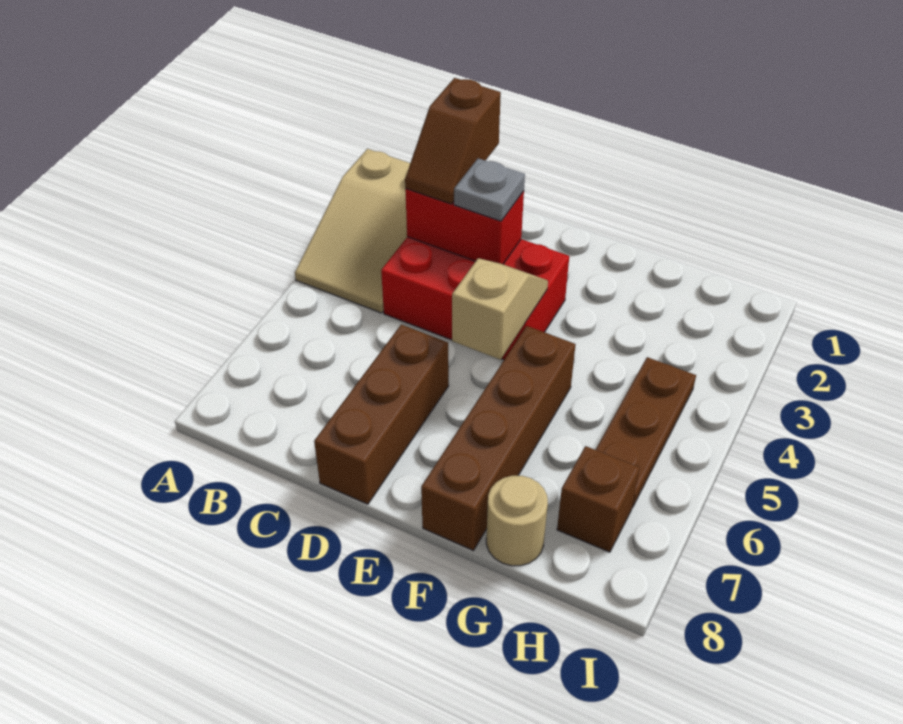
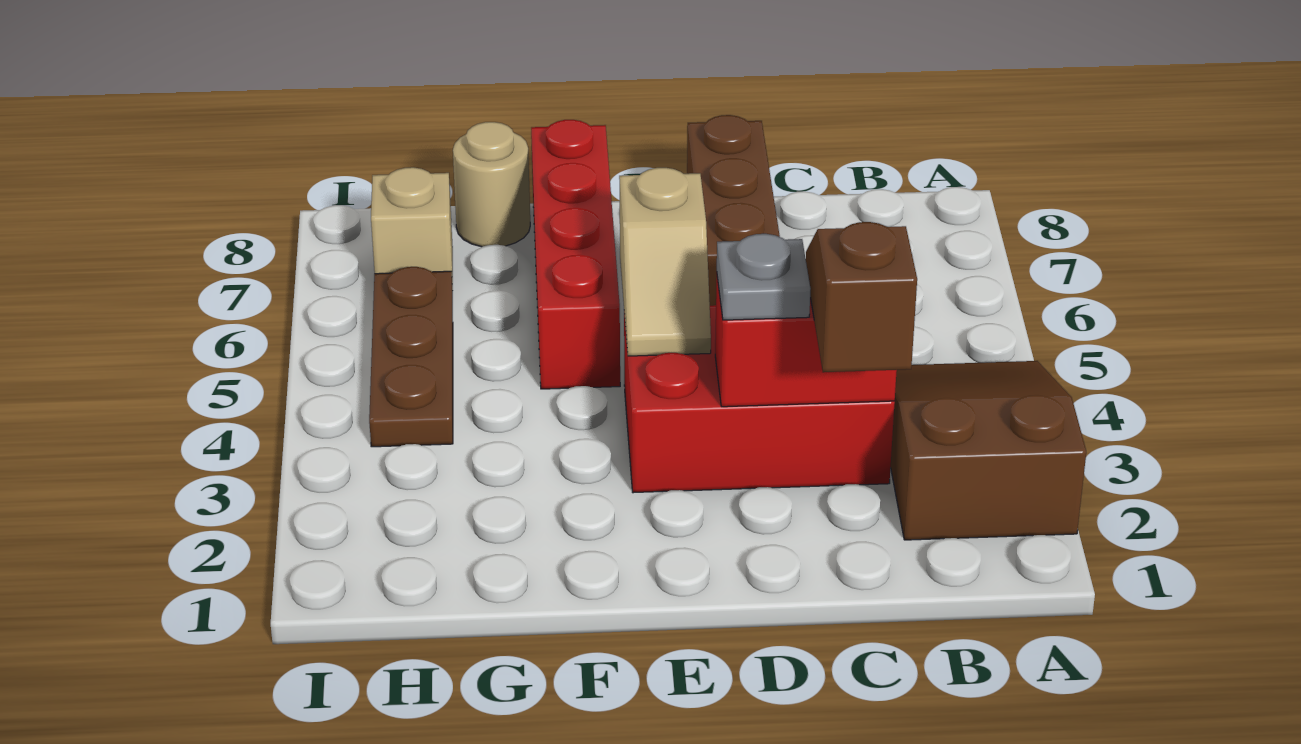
tan slope A2:B4 level 1 top 2 -> brown slope A2:B4 level 1 top 2
brown brick F5:F8 level 1 -> red brick F5:F8 level 1
brown brick H7 level 1 -> tan brick H7 level 1

